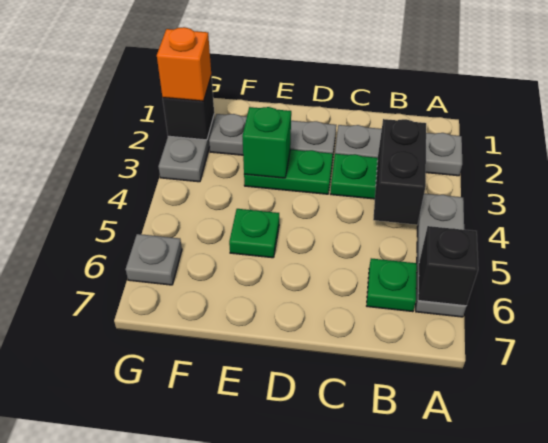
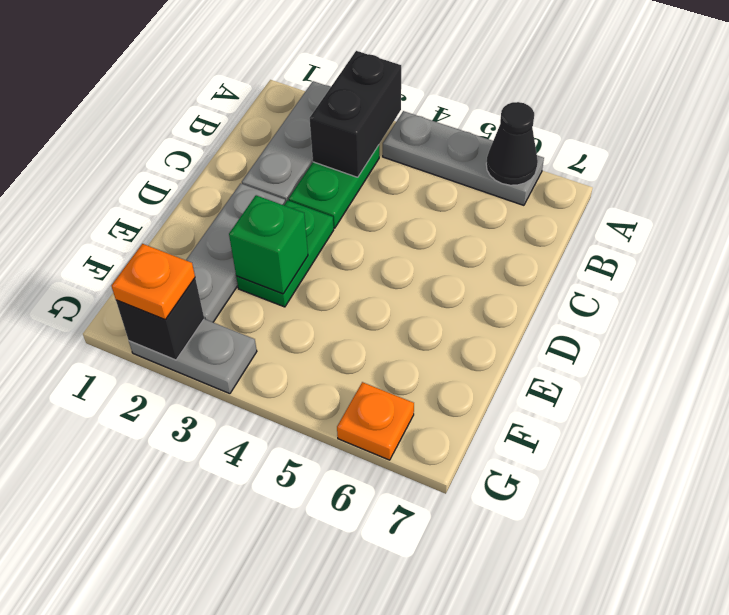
black brick A6 level 2 -> black cone A6 level 2
black brick B3:B4 level 2 -> black brick A3:B3 level 2
green plate B6 level 1 -> none
green plate E5 level 1 -> none
orange brick G2 level 3 -> orange plate G2 level 3
grey plate G6 level 1 -> orange plate G6 level 1

